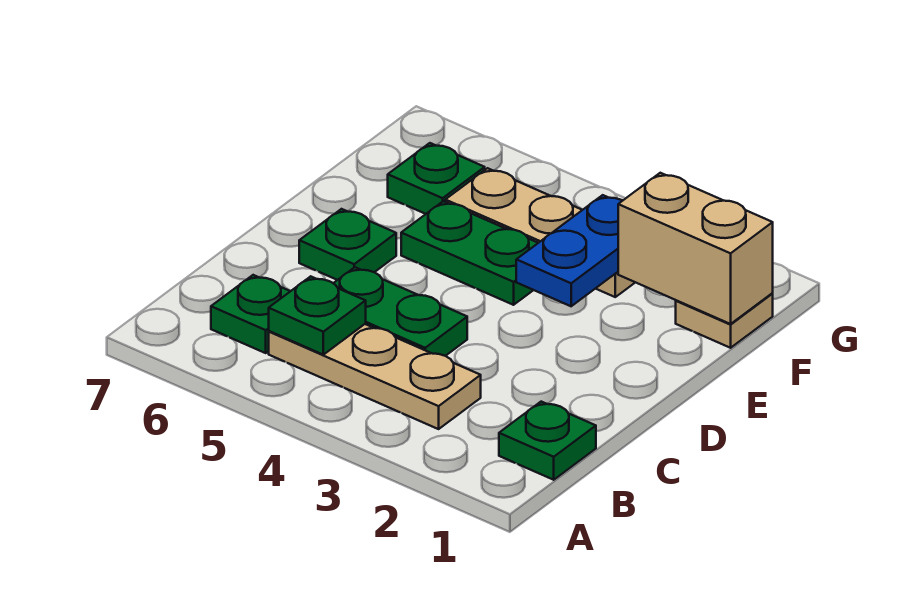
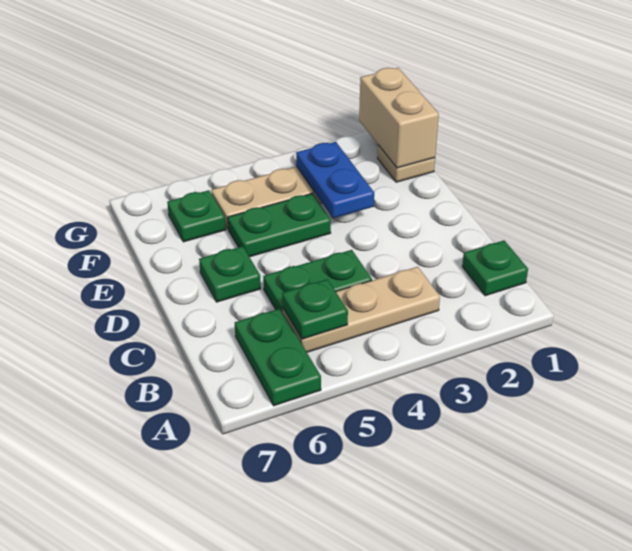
green plate B6 level 1 -> green plate A6:B6 level 1
tan brick F1:F2 level 2 -> tan brick F1:G1 level 2

